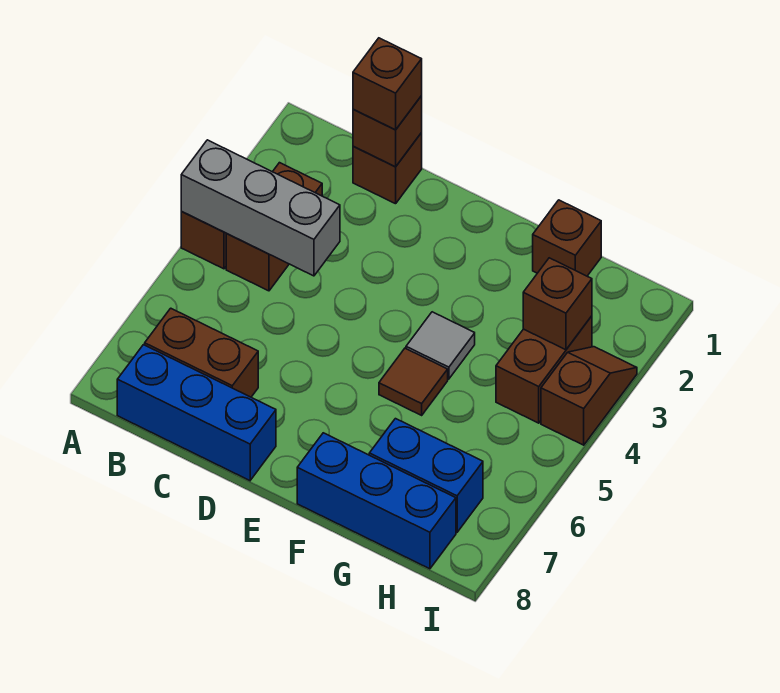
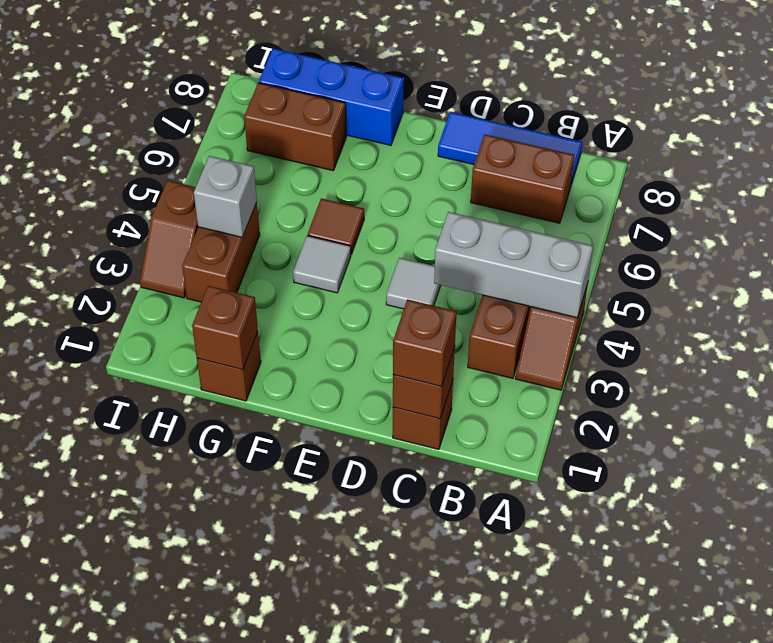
blue brick B8:D8 level 1 -> blue tile B8:D8 level 1
none -> grey tile D4 level 1
blue brick G7:H7 level 1 -> brown brick G7:H7 level 1
brown brick H3 level 2 -> brown brick G1 level 2
none -> grey brick H4 level 2

